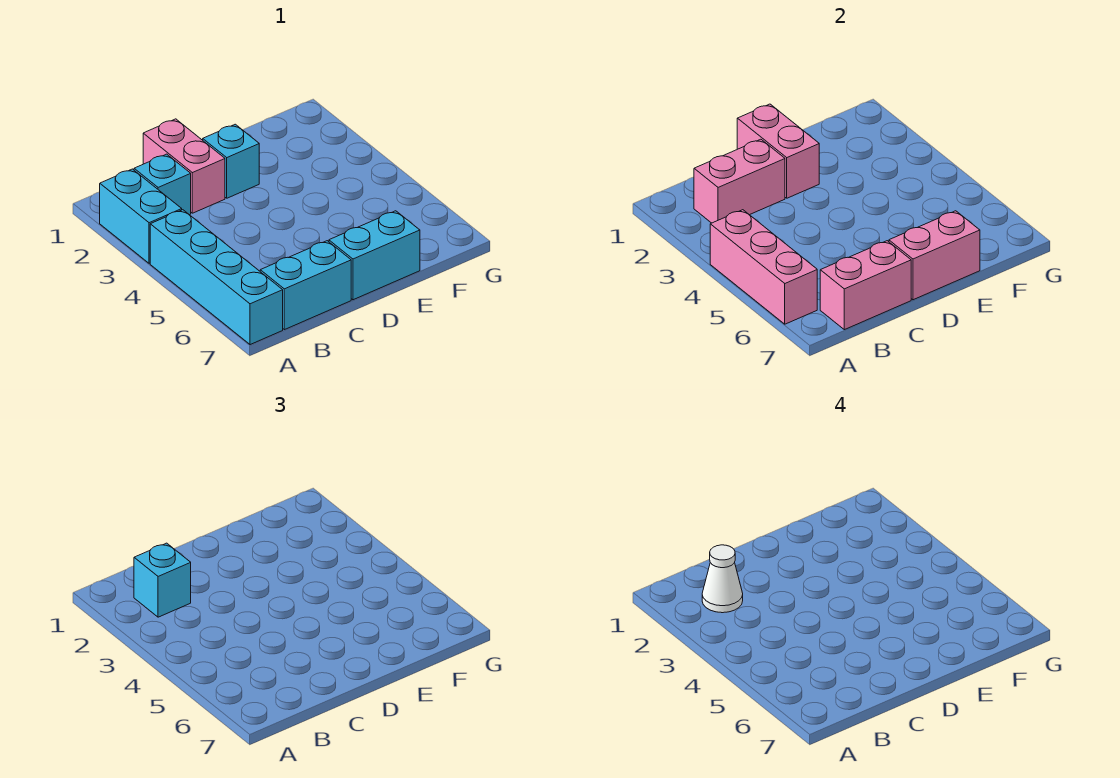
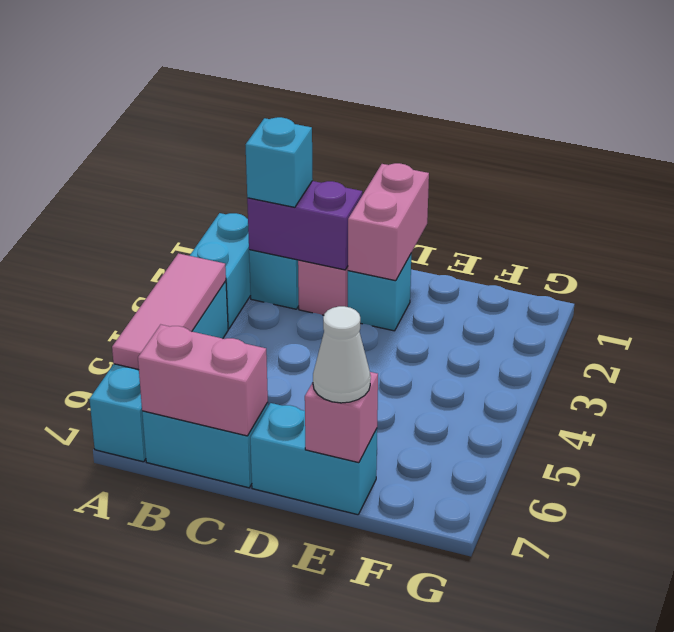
pink brick A4:A6 level 2 -> pink tile A4:A6 level 2
pink brick B2:C2 level 2 -> purple brick B2:C2 level 2
white cone B2 level 4 -> white cone E7 level 3
pink brick D7:E7 level 2 -> pink brick E7 level 2

